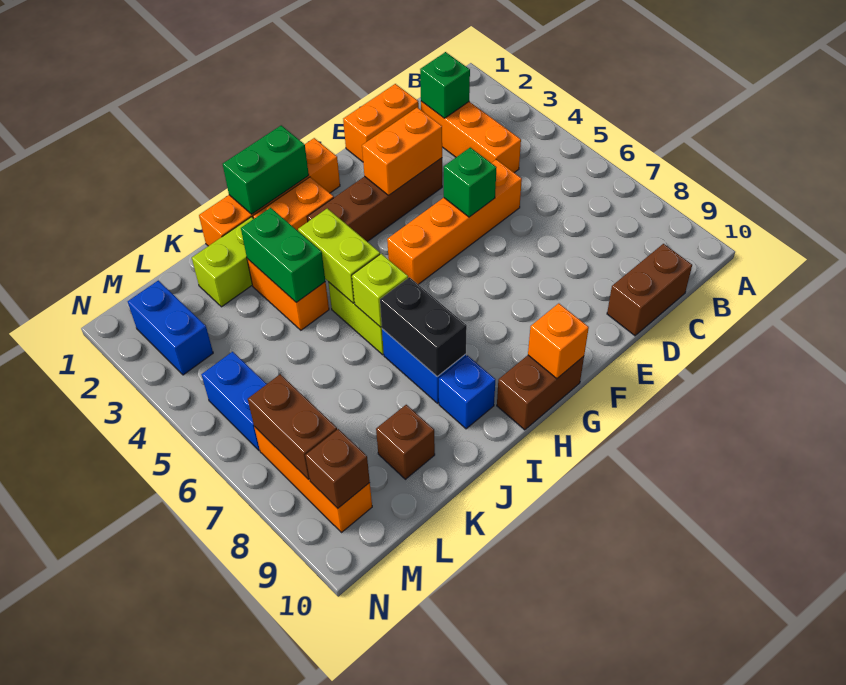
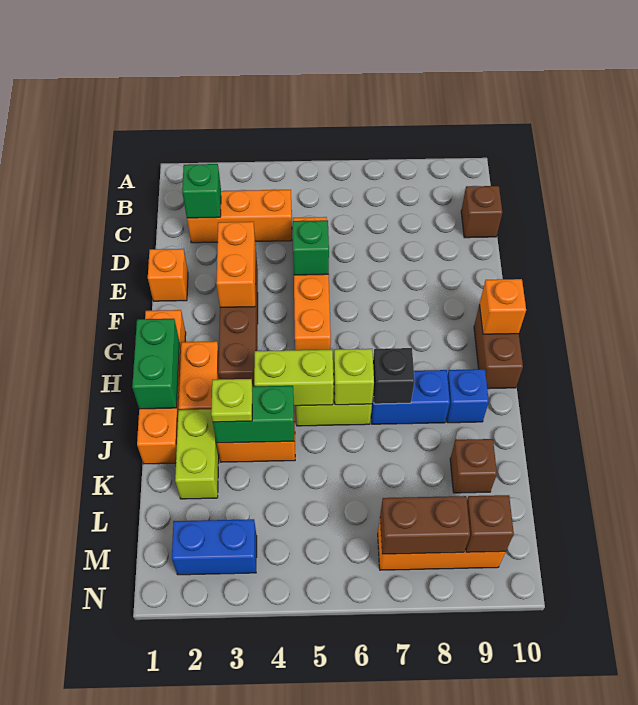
brown brick C10:D10 level 1 -> brown brick C10 level 1
orange brick D1:E1 level 1 -> orange brick E1 level 1
black brick I7:I8 level 2 -> black brick I7 level 2
none -> lime plate J3 level 3
blue brick M5:M6 level 1 -> none

